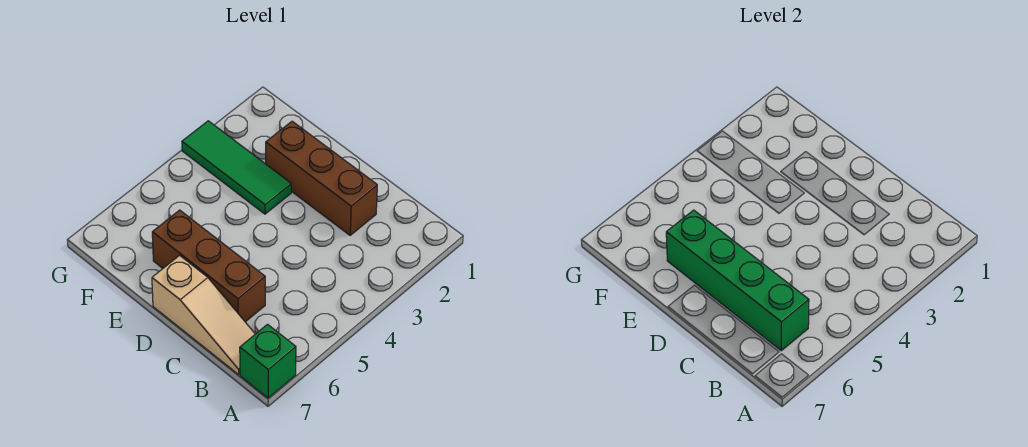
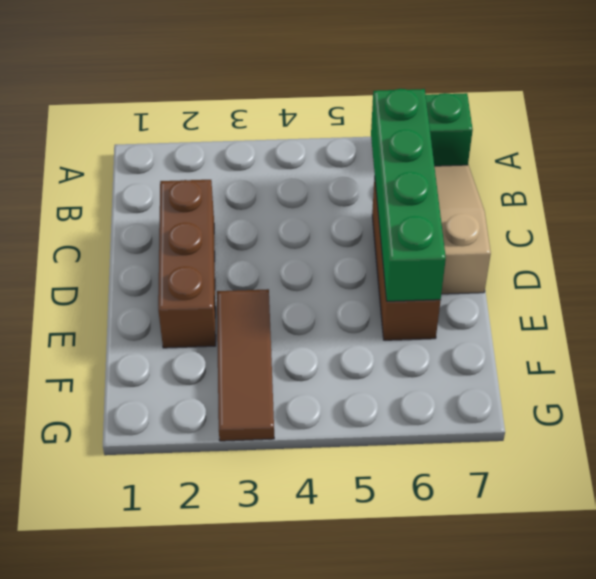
green tile E3:G3 level 1 -> brown tile E3:G3 level 1

